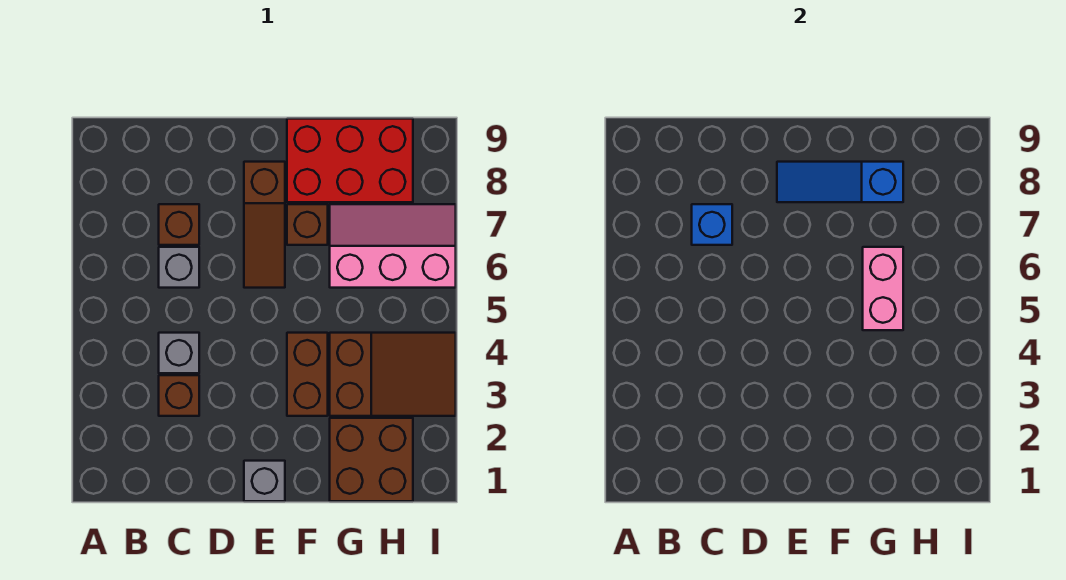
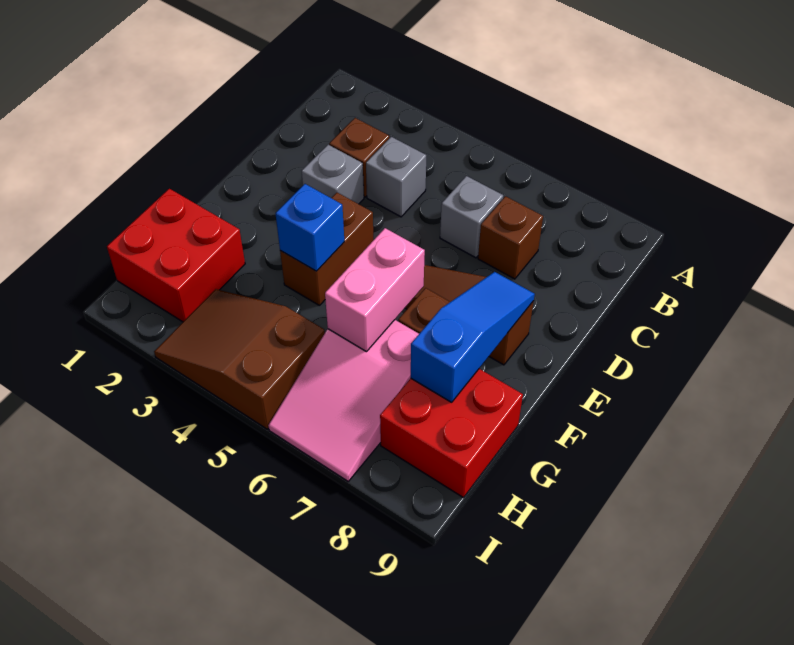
blue brick C7 level 2 -> blue brick F4 level 2
grey brick E1 level 1 -> grey brick D3 level 1
brown brick F3:F4 level 1 -> brown brick E4:F4 level 1
red brick F8:H9 level 1 -> red brick G8:H9 level 1
brown brick G1:H2 level 1 -> red brick G1:H2 level 1
brown slope G3:I4 level 1 top G -> brown slope H3:I5 level 1 top 5
pink brick G5:G6 level 2 -> pink brick F6:G6 level 2
pink slope G6:I7 level 1 top 6 -> pink slope G6:I7 level 1 top G

